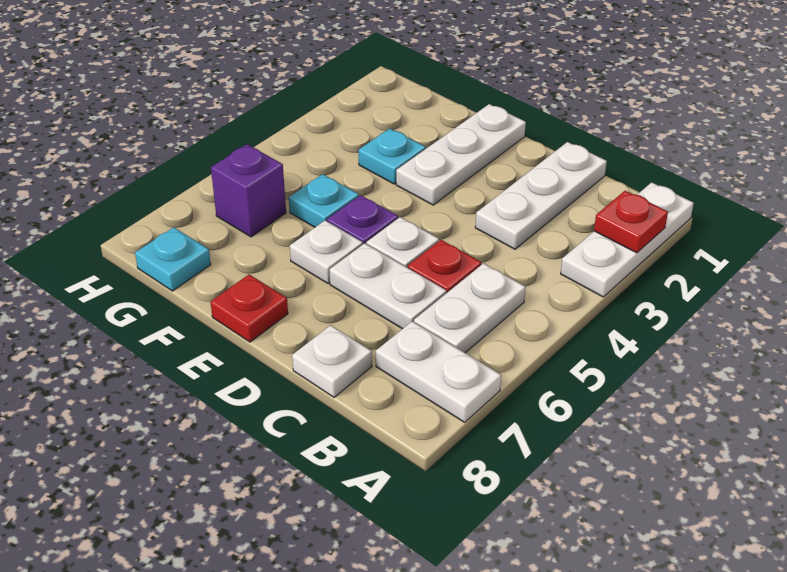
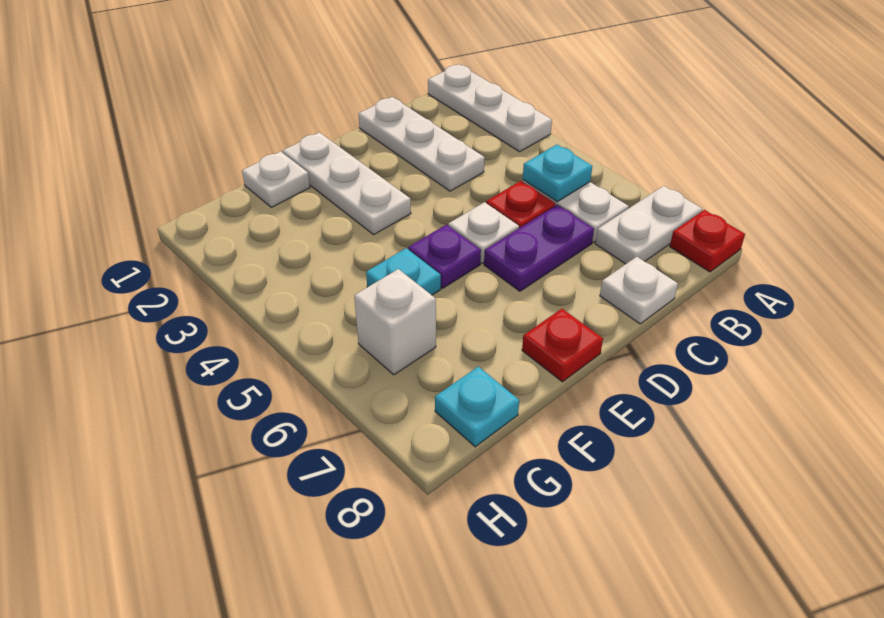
red plate A2 level 2 -> red plate A8 level 1
white plate C6:D6 level 1 -> purple plate C6:D6 level 1
white plate E6 level 1 -> white plate F1 level 1
cyan plate F3 level 1 -> cyan plate B5 level 2
purple brick G6 level 1 -> white brick G6 level 1

